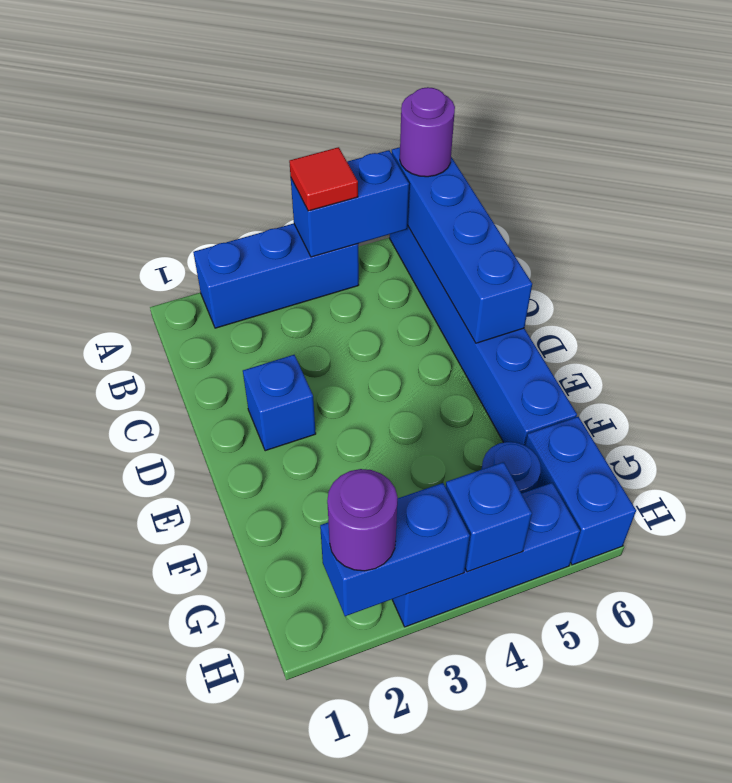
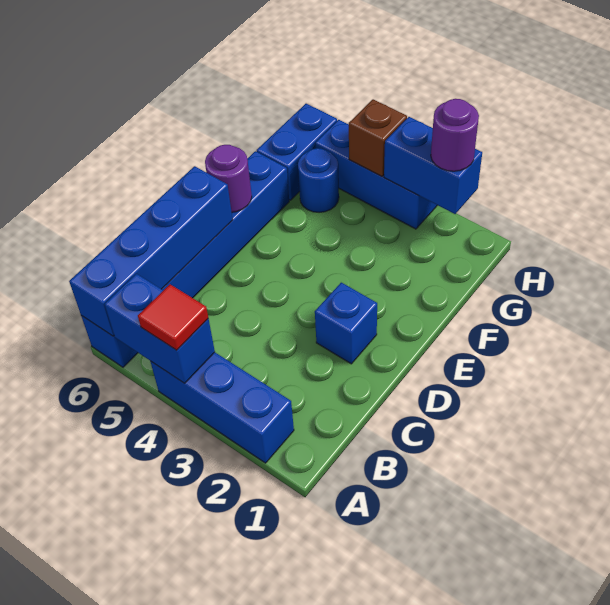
purple round brick A6 level 3 -> purple round brick E6 level 2
blue brick H4 level 2 -> brown brick H4 level 2

